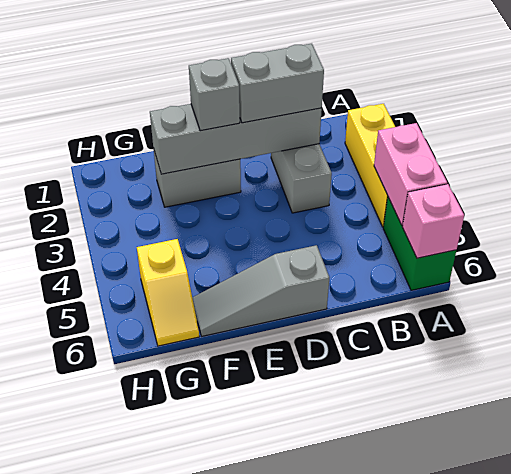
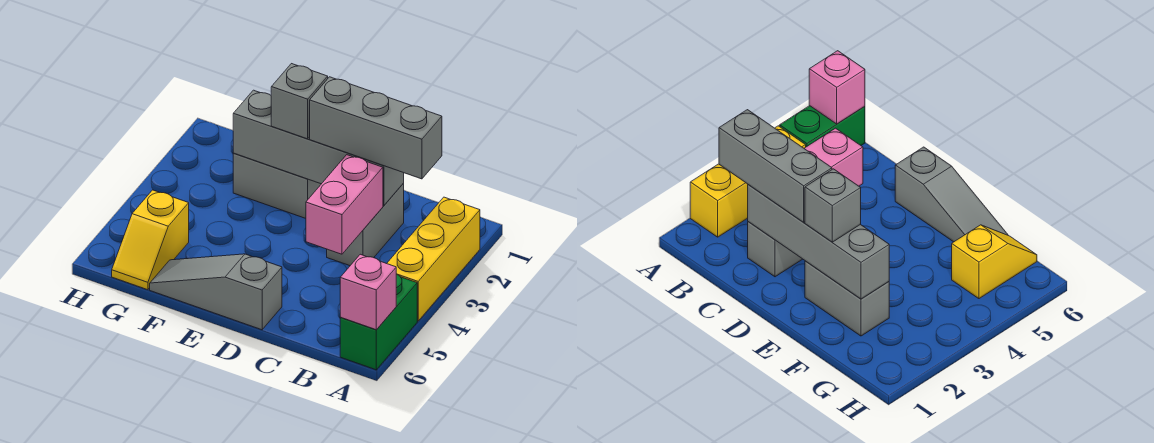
pink brick A4:A5 level 2 -> pink brick C3:C4 level 2
grey brick C2:D2 level 3 -> grey brick B2:D2 level 3

